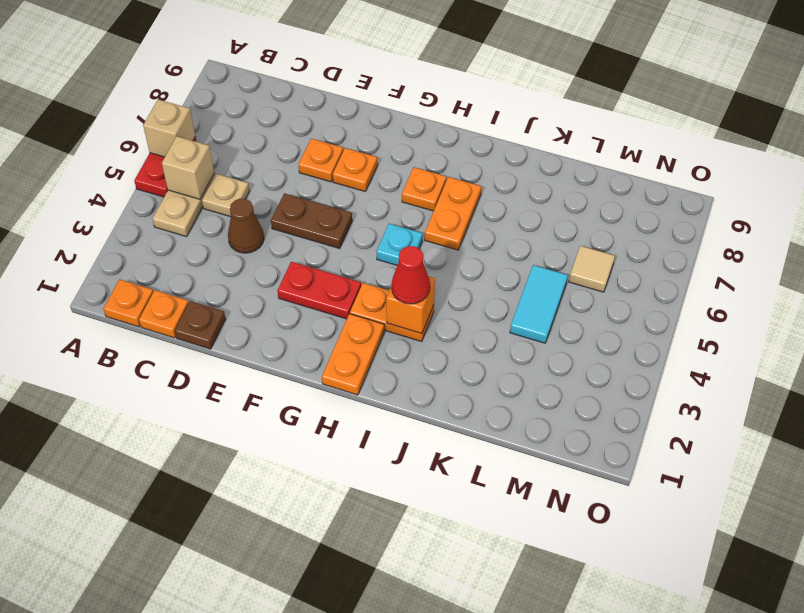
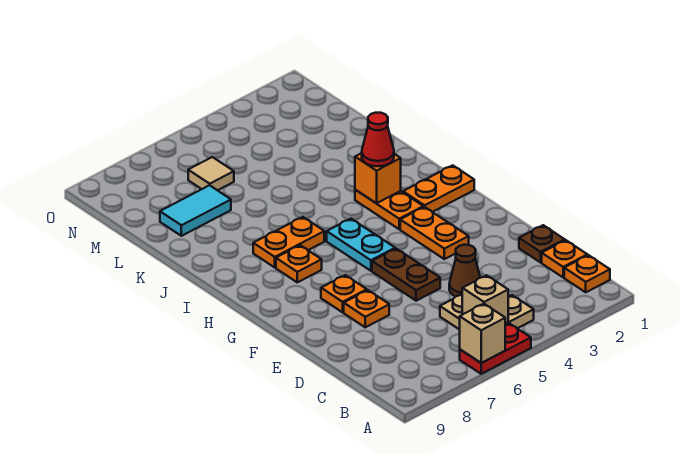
red plate F3:G3 level 1 -> orange plate F3:G3 level 1
cyan plate H5 level 1 -> cyan plate G5:H5 level 1
cyan tile L4:L5 level 1 -> cyan tile L7:L8 level 1

